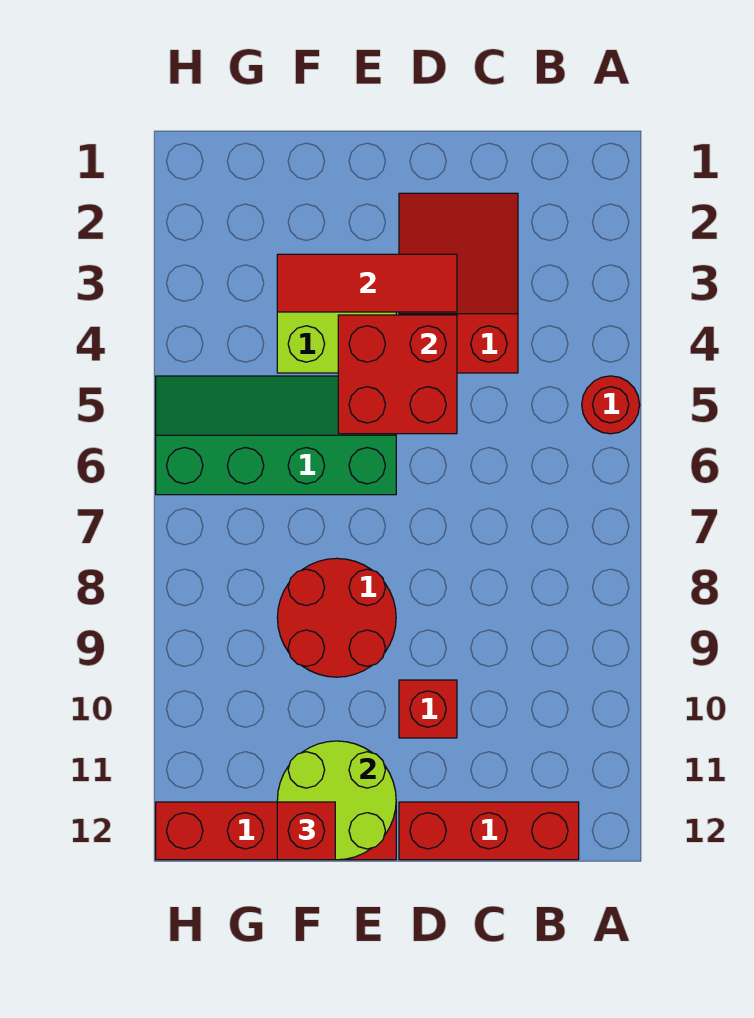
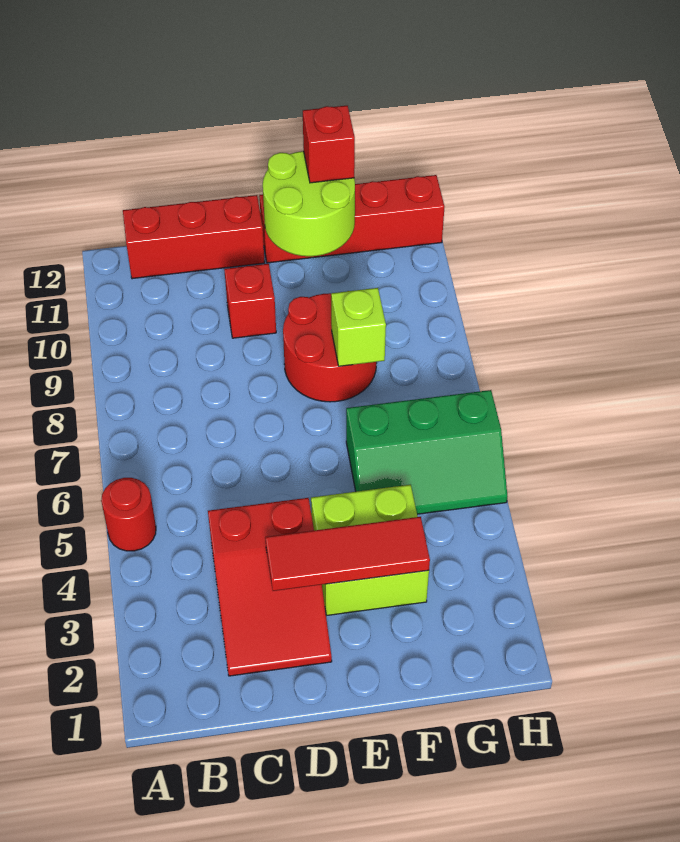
red brick D4:E5 level 2 -> none
green slope E5:H6 level 1 top 6 -> green slope F5:H6 level 1 top 6
none -> lime brick F8 level 2

